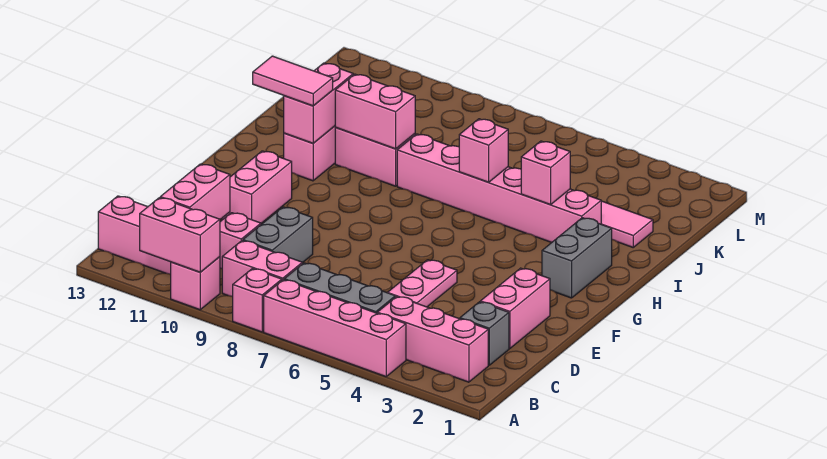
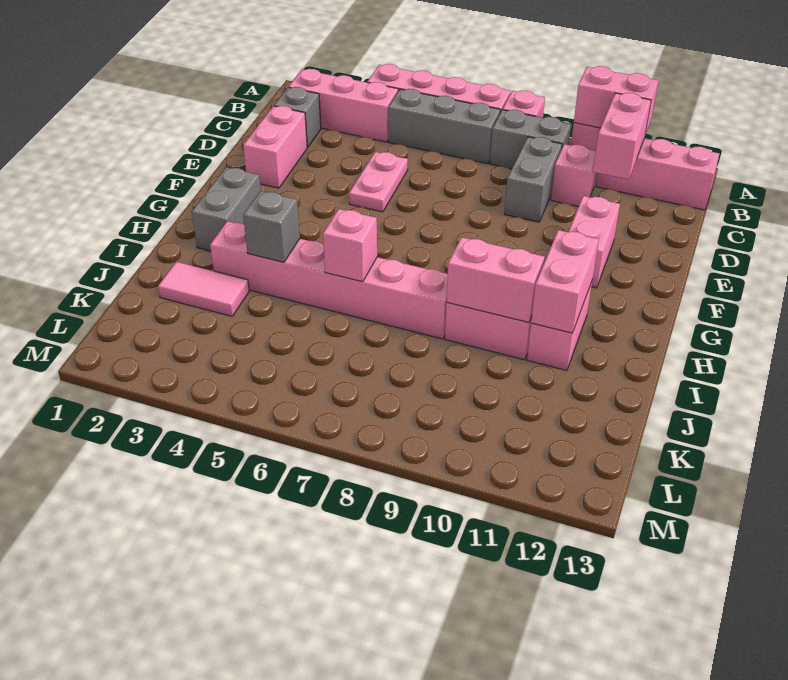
pink brick B8:B9 level 1 -> grey brick B8:B9 level 1
pink tile H11:H12 level 3 -> none
pink brick I4 level 2 -> grey brick I4 level 2

